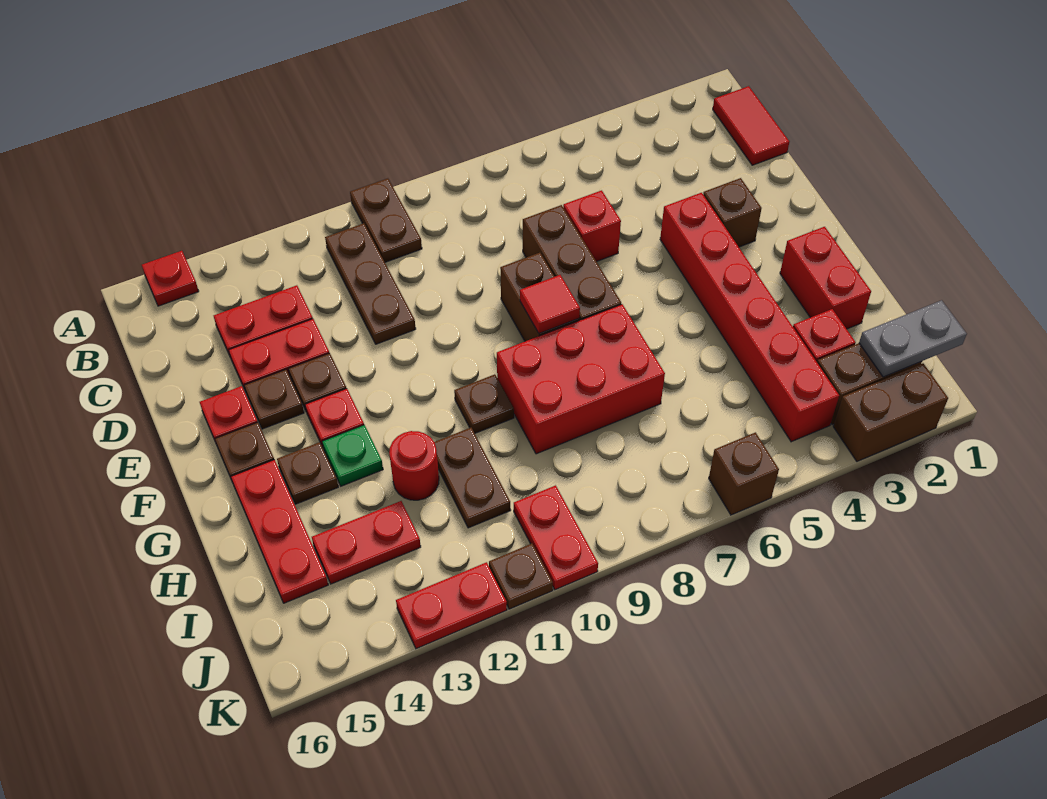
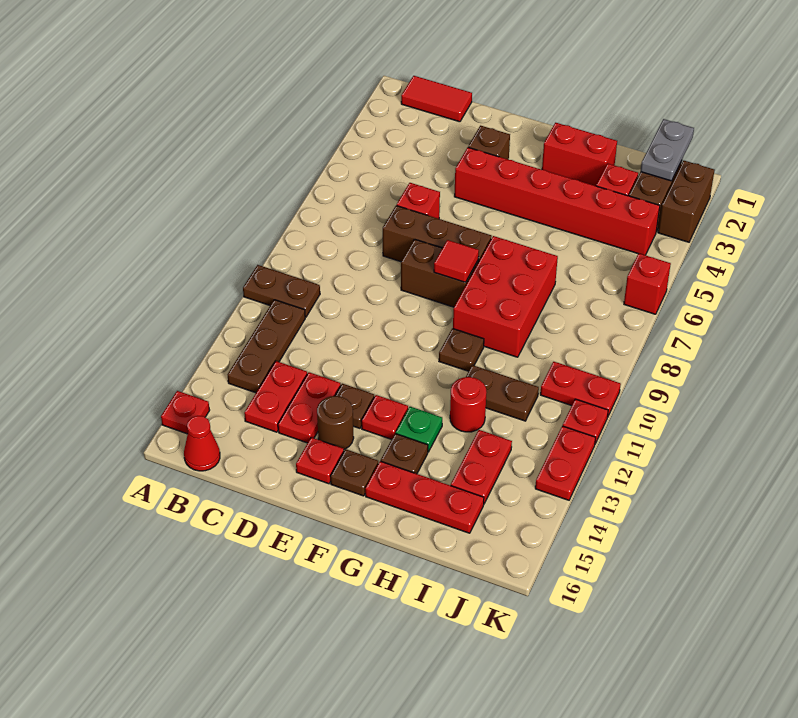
brown plate B11:D11 level 1 -> brown plate B11:B13 level 1
none -> red cone B16 level 1
brown plate E14 level 1 -> brown round brick E14 level 1
brown brick K6 level 1 -> red brick K6 level 1
brown plate K11 level 1 -> red plate K11 level 1

